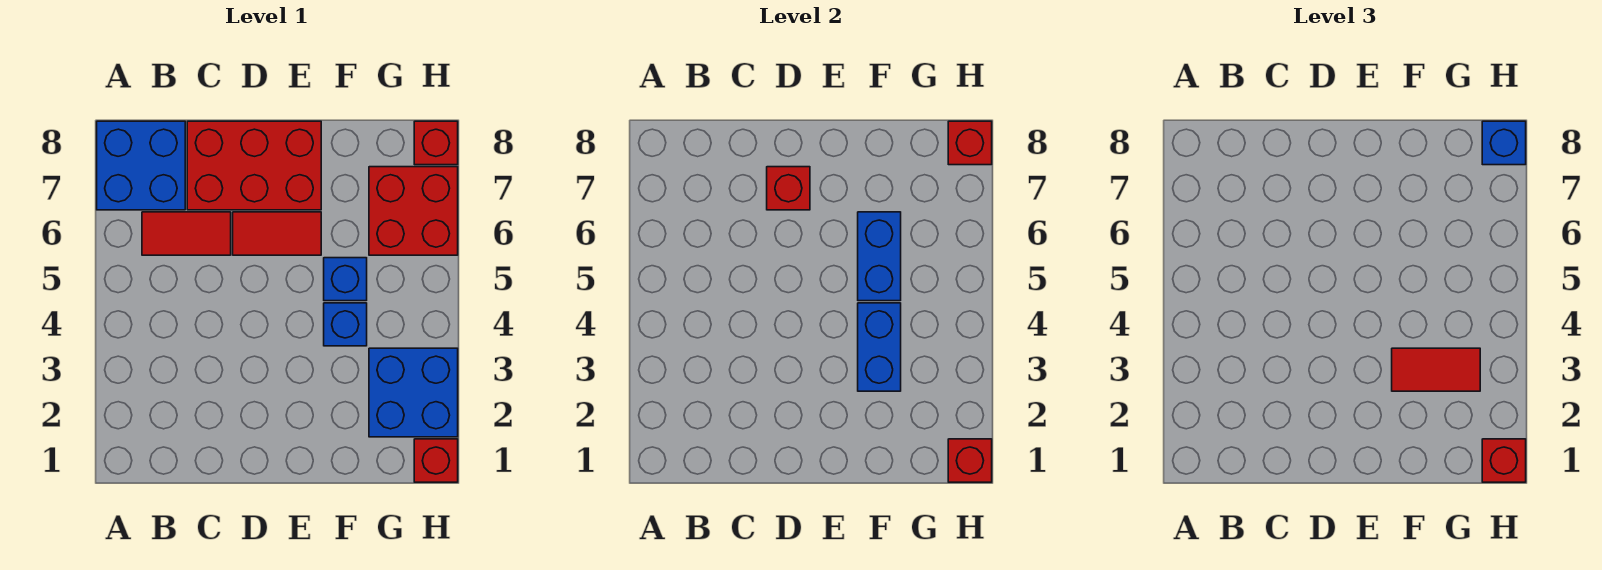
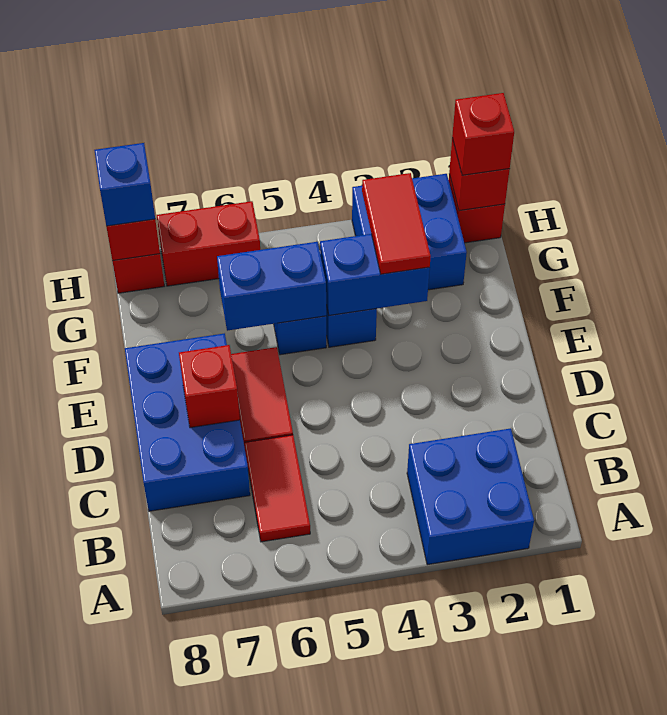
blue brick A7:B8 level 1 -> blue brick A2:B3 level 1
red brick C7:E8 level 1 -> blue brick C7:E8 level 1
red brick G6:H7 level 1 -> red brick H6:H7 level 1

